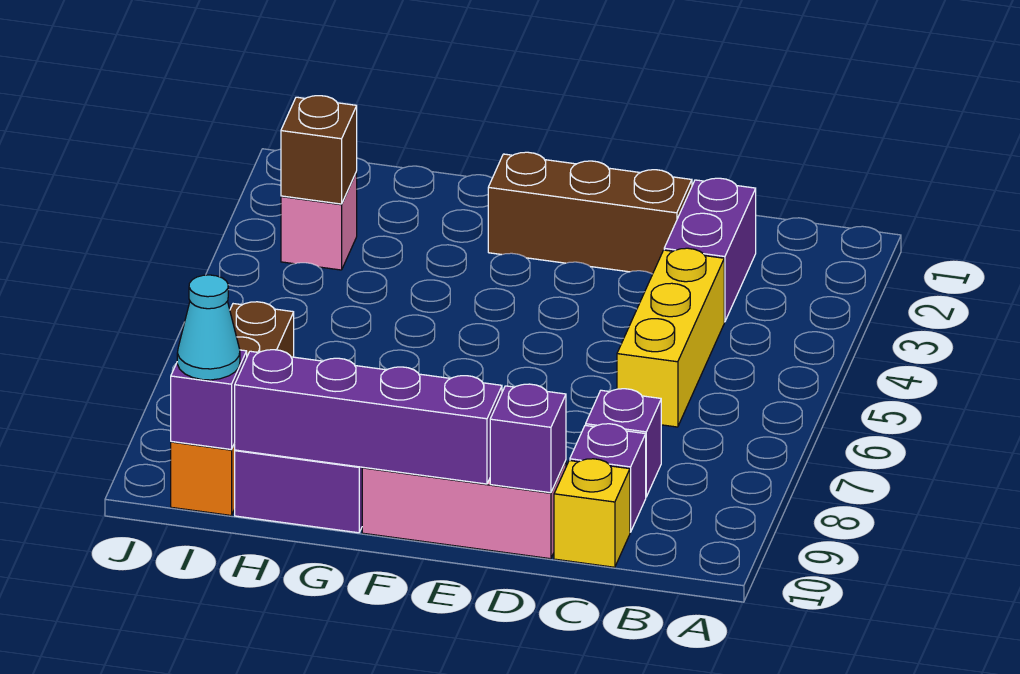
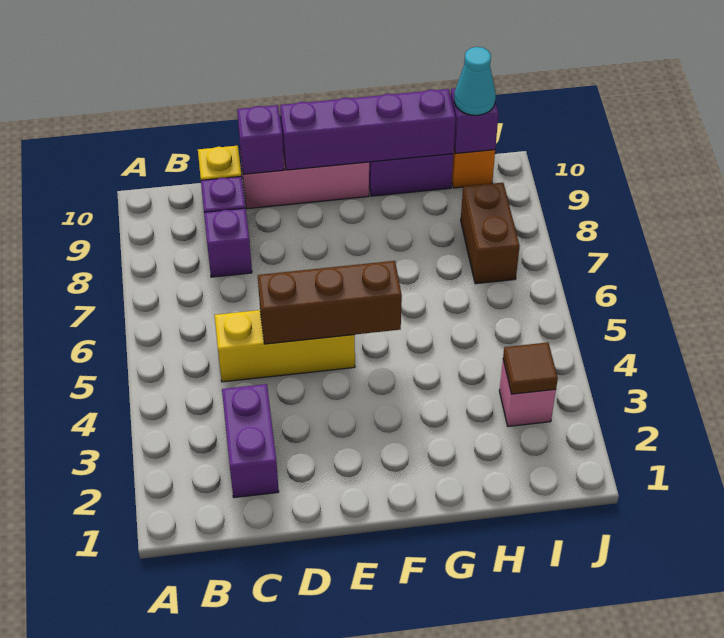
yellow brick C4:C6 level 1 -> yellow brick C5:E5 level 1
brown brick D2:F2 level 1 -> brown brick D5:F5 level 2
brown brick I3 level 2 -> brown tile I3 level 2

